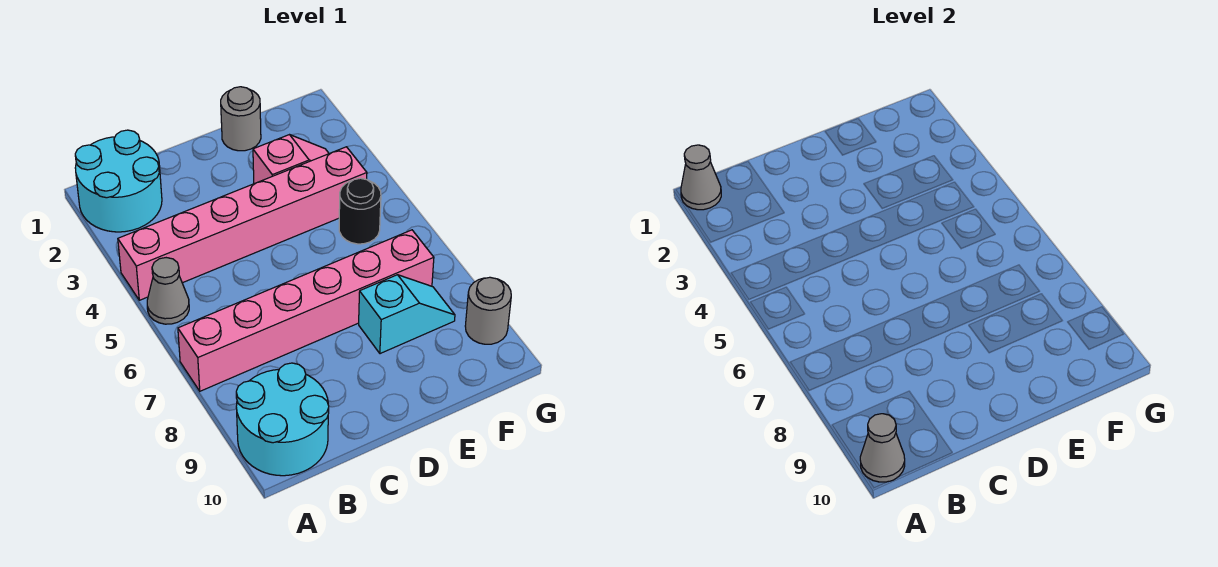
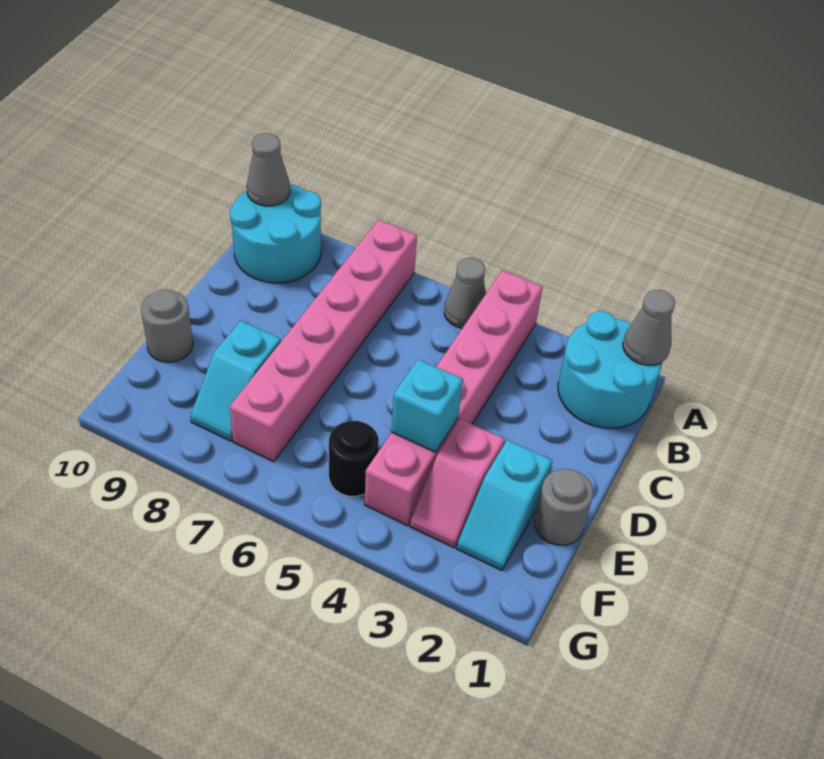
none -> cyan slope E2:F2 level 1 top E
none -> cyan brick E4 level 2
grey round brick G9 level 1 -> grey round brick E10 level 1

